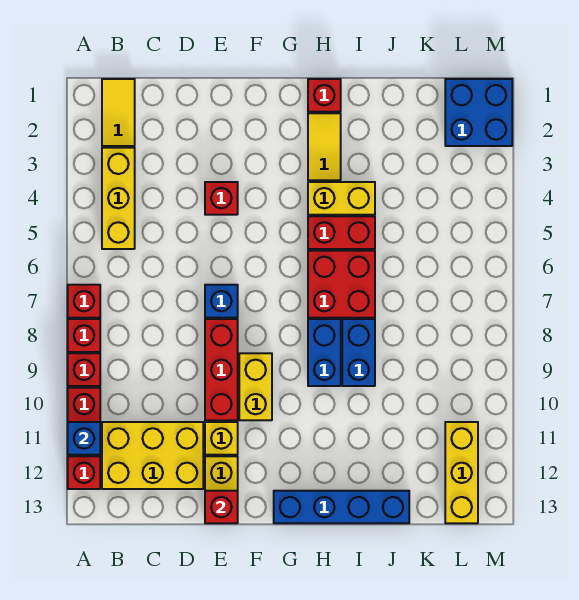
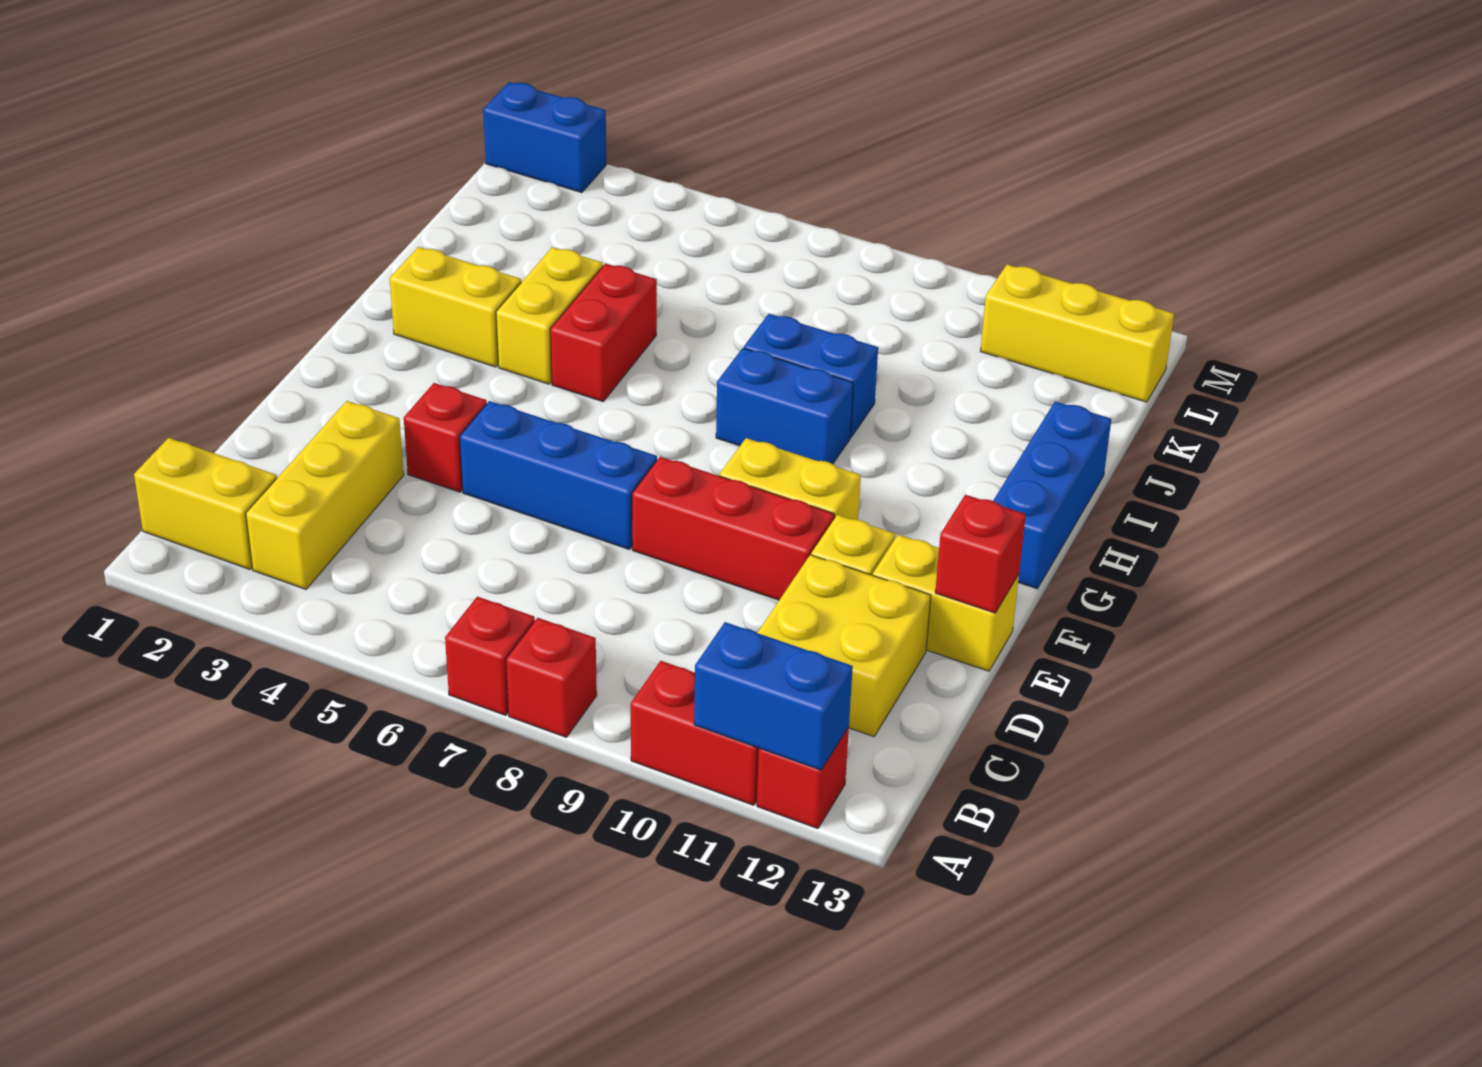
red brick A9 level 1 -> none
blue brick A11 level 2 -> blue brick A11:A12 level 2
yellow tile B1:B2 level 1 -> yellow brick B1:B2 level 1
yellow brick B3:B5 level 1 -> yellow brick B3:D3 level 1
yellow brick B11:D12 level 1 -> yellow brick C11:D12 level 1
blue brick E7 level 1 -> blue brick E5:E7 level 1
blue brick G13:J13 level 1 -> blue brick G13:I13 level 1
red brick H1 level 1 -> none
yellow tile H2:H3 level 1 -> yellow brick H2:H3 level 1
red brick H6:I7 level 1 -> none
blue brick L1:M2 level 1 -> blue brick M1:M2 level 1

